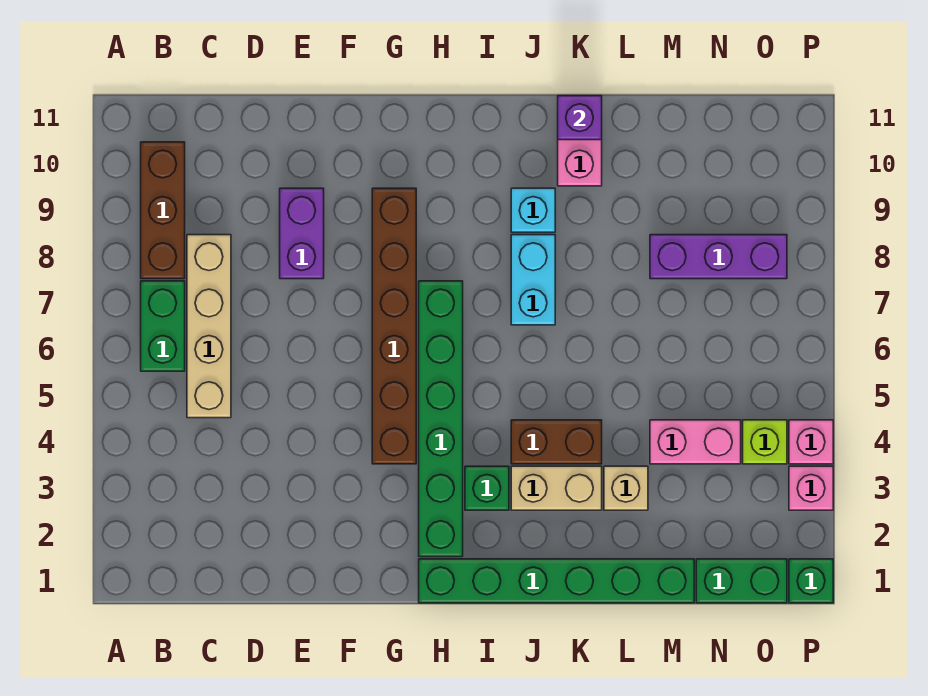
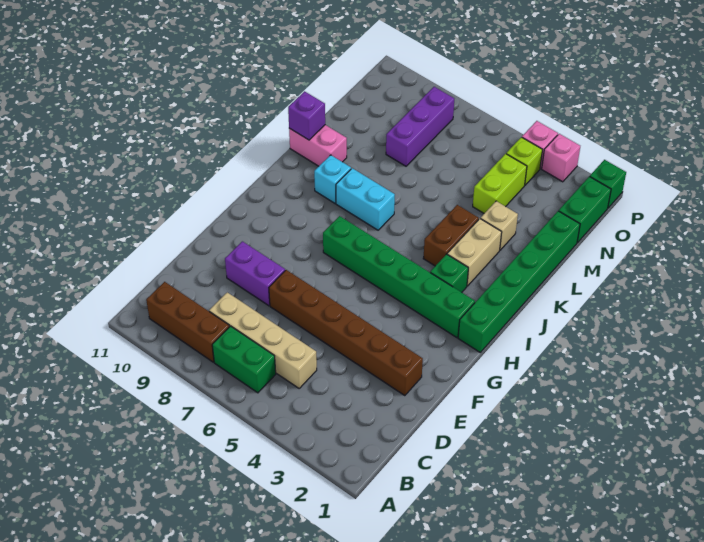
brown brick G4:G9 level 1 -> brown brick E2:E7 level 1
pink brick M4:N4 level 1 -> lime brick M4:N4 level 1

